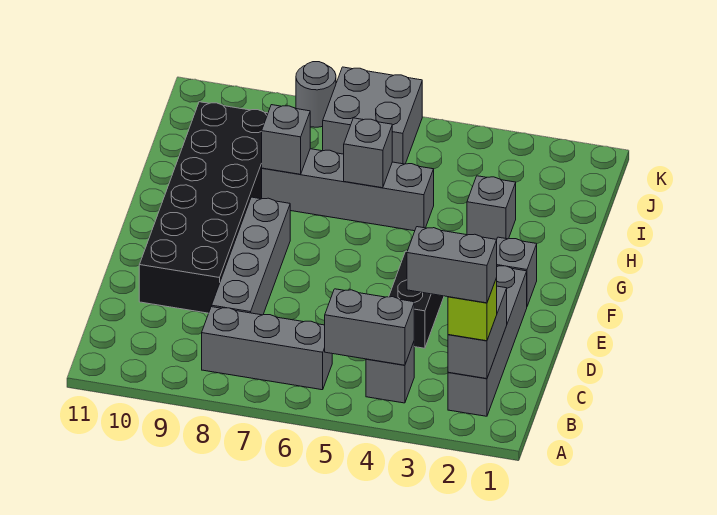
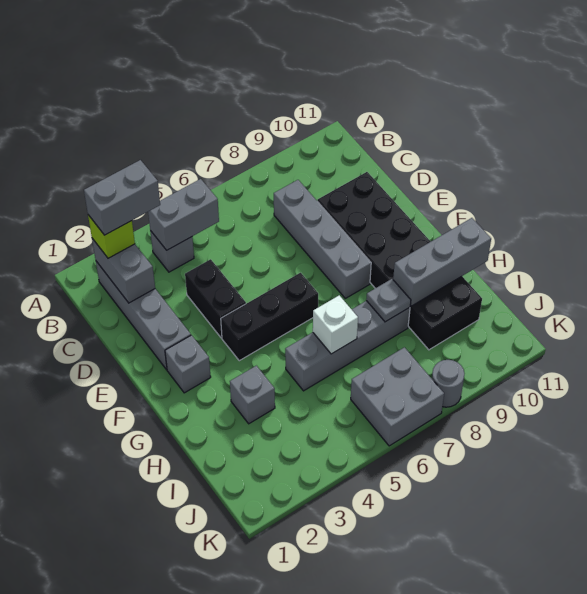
grey brick B6:B8 level 1 -> grey brick H9:H11 level 2
none -> black brick F4:F6 level 1
grey brick H6 level 2 -> white brick H6 level 2
grey brick H8 level 2 -> grey plate H8 level 2

